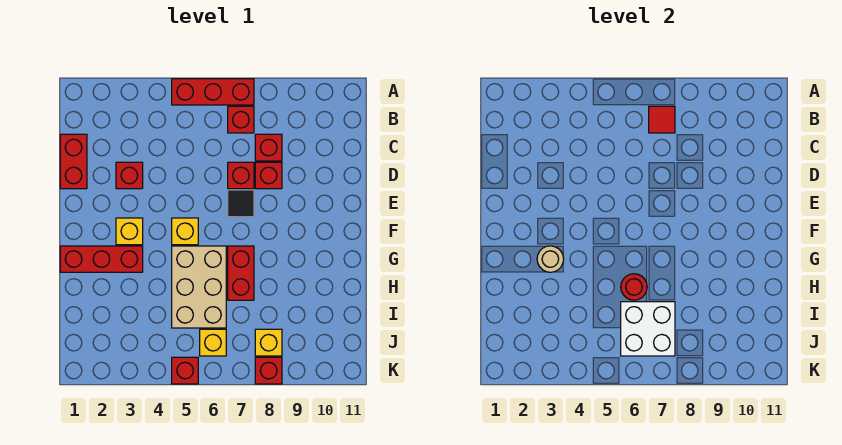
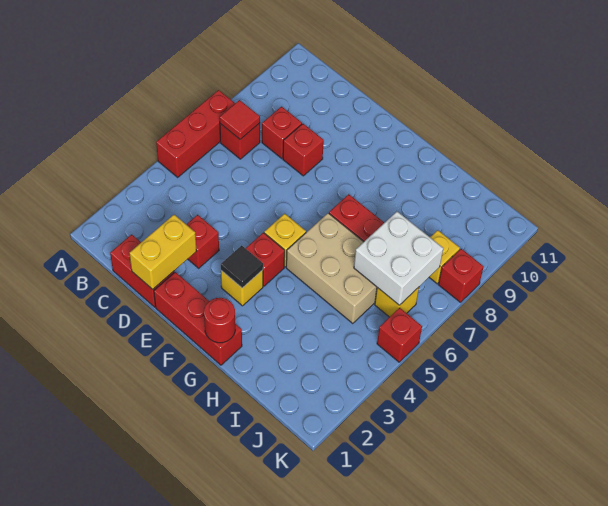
none -> yellow brick D1:D2 level 2
red brick D7 level 1 -> red brick F4 level 1
black tile E7 level 1 -> black tile F3 level 2
red brick G1:G3 level 1 -> red brick E1:G1 level 1
tan round brick G3 level 2 -> none
red round brick H6 level 2 -> red round brick G1 level 2

